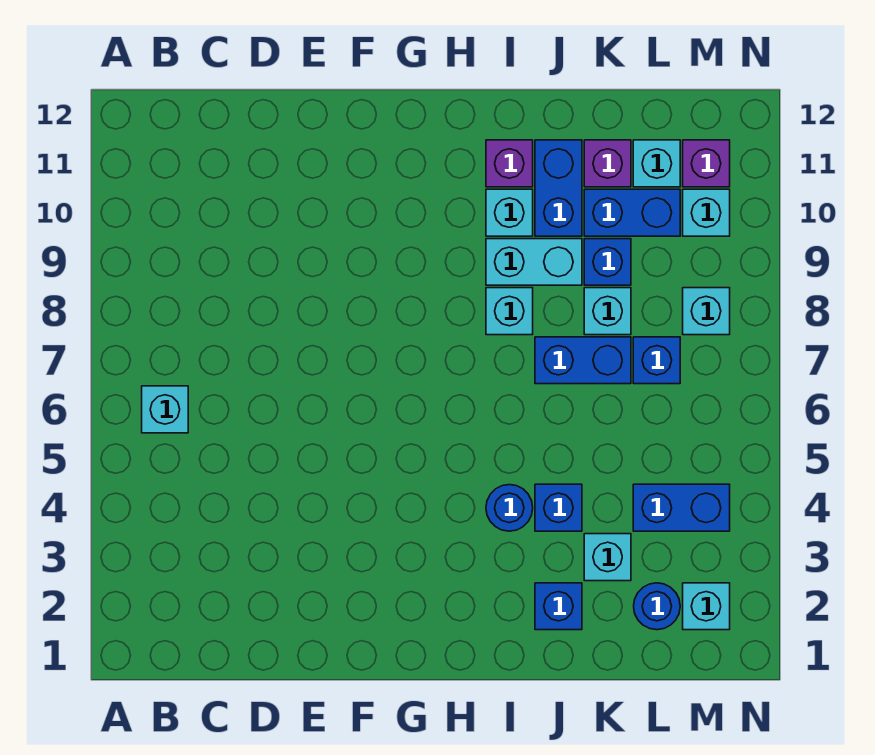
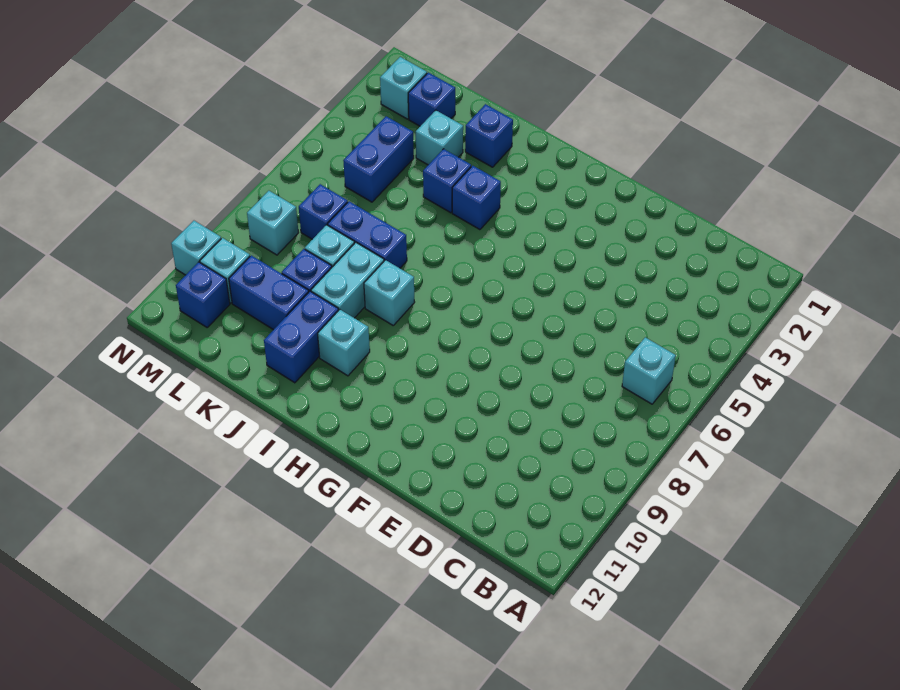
blue round brick I4 level 1 -> blue brick I4 level 1
cyan brick I9:J9 level 1 -> cyan brick J8:J9 level 1
purple brick I11 level 1 -> none
purple brick K11 level 1 -> none
blue round brick L2 level 1 -> blue brick L2 level 1
blue brick L4:M4 level 1 -> blue brick L4:L5 level 1
cyan brick L11 level 1 -> cyan brick N10 level 1
purple brick M11 level 1 -> blue brick M11 level 1

